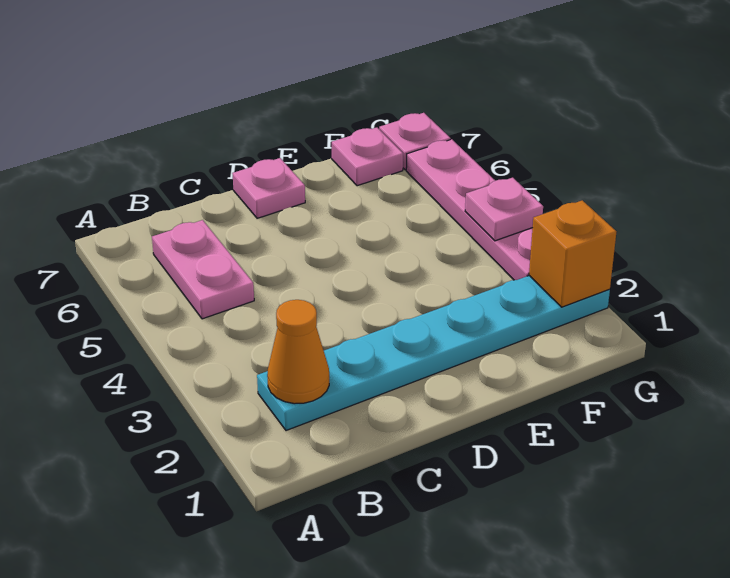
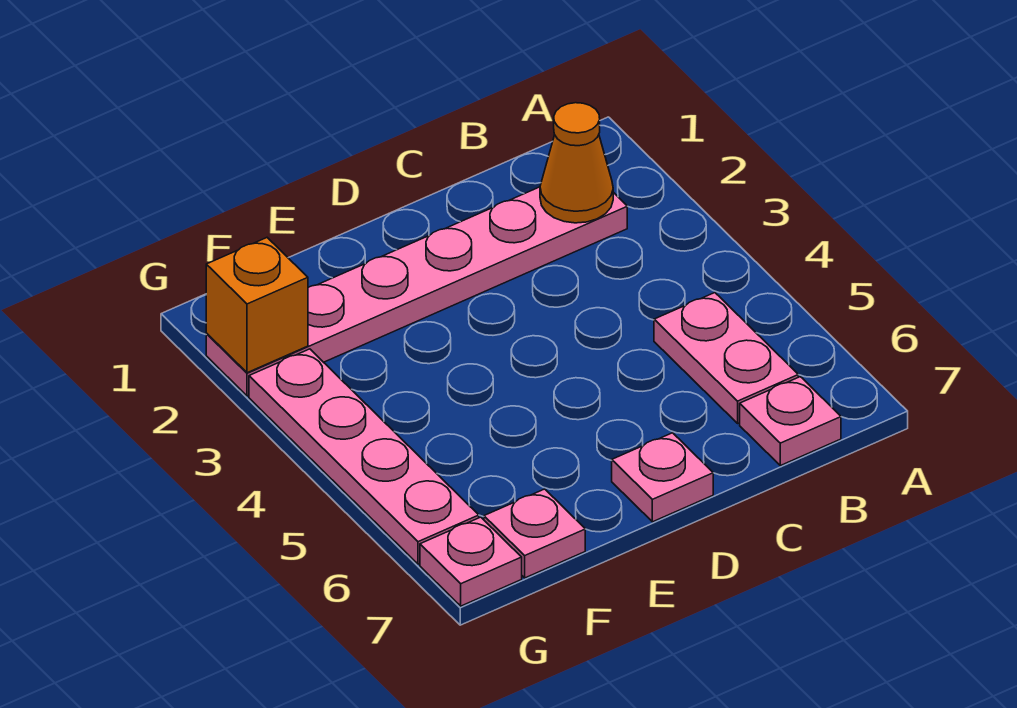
cyan plate B2:G2 level 1 -> pink plate B2:G2 level 1
pink plate G4 level 2 -> pink plate B7 level 1

